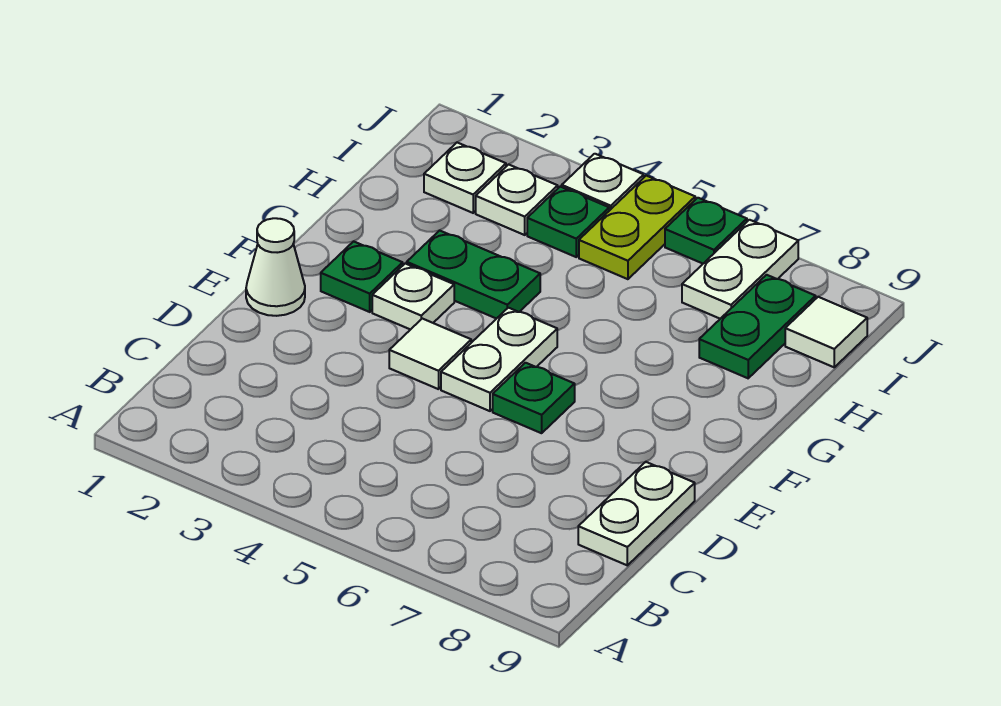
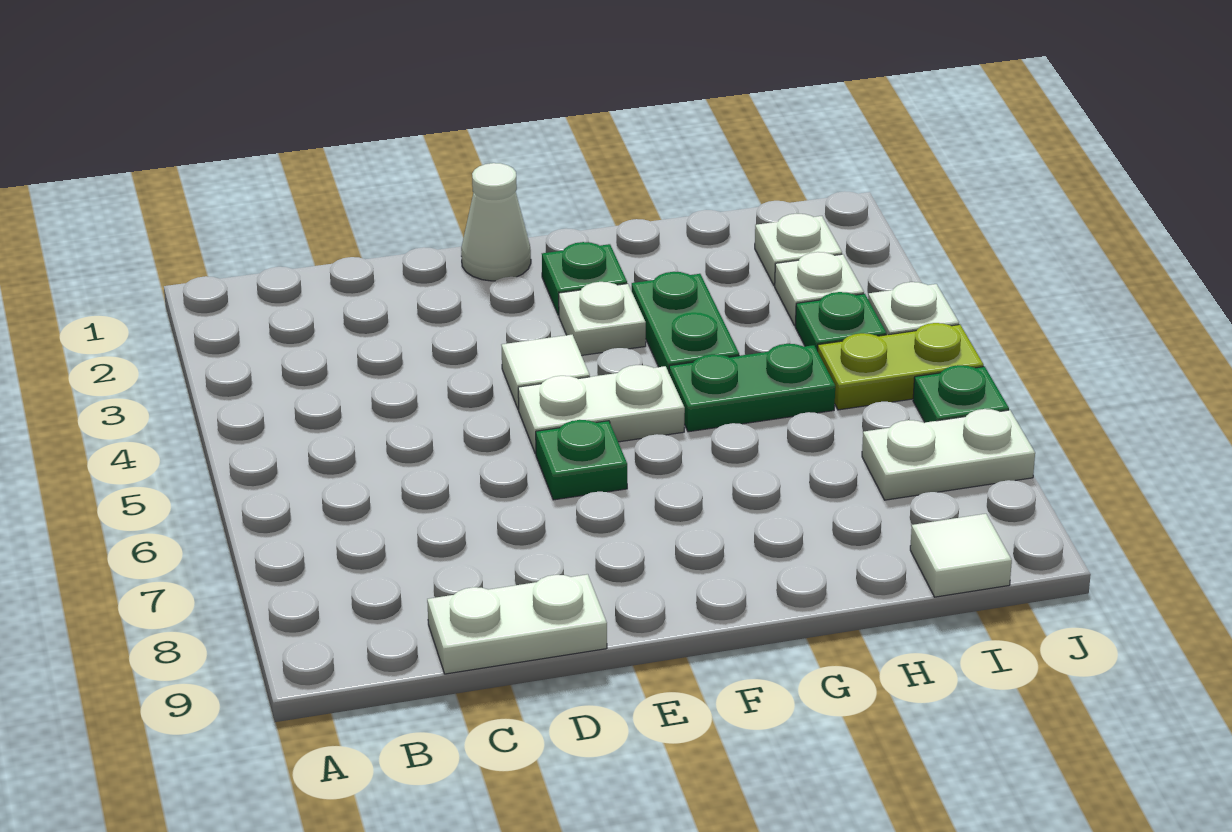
green plate H8:I8 level 1 -> green plate G5:H5 level 1

